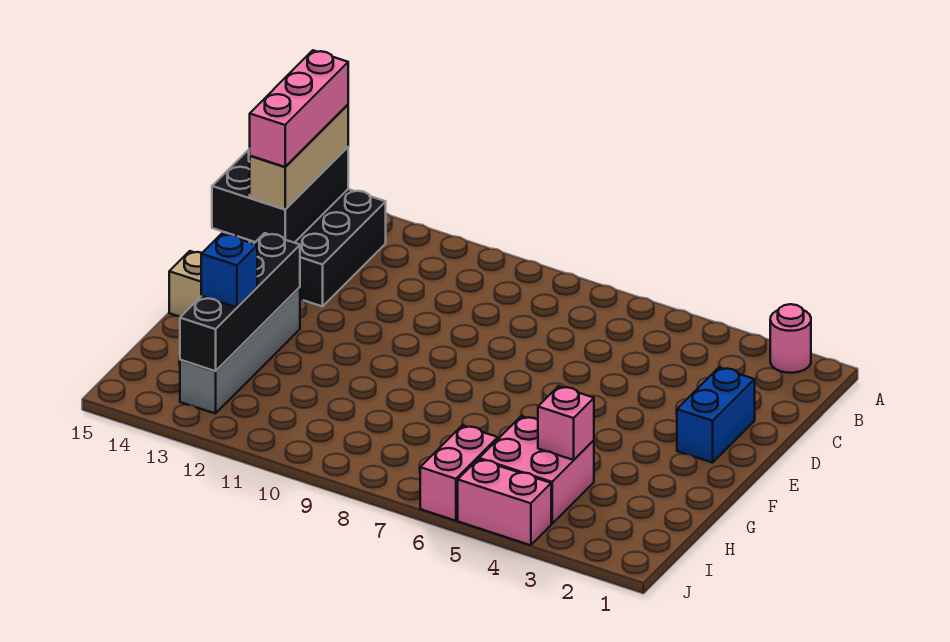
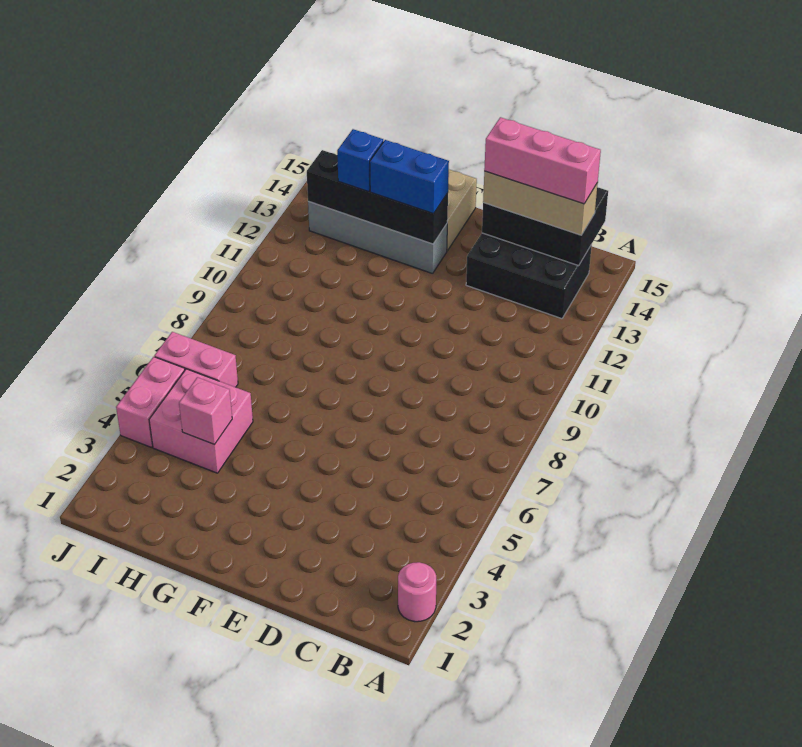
blue brick D2:E2 level 1 -> blue brick F13:G13 level 3

